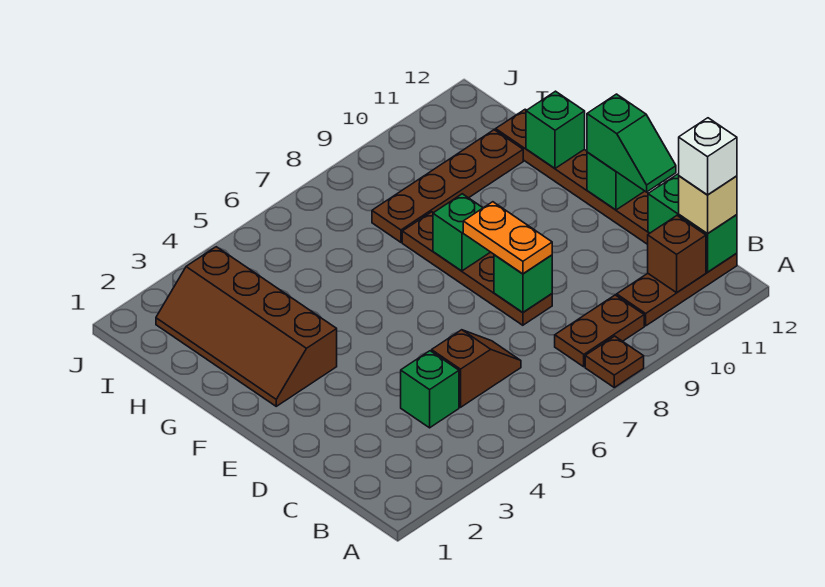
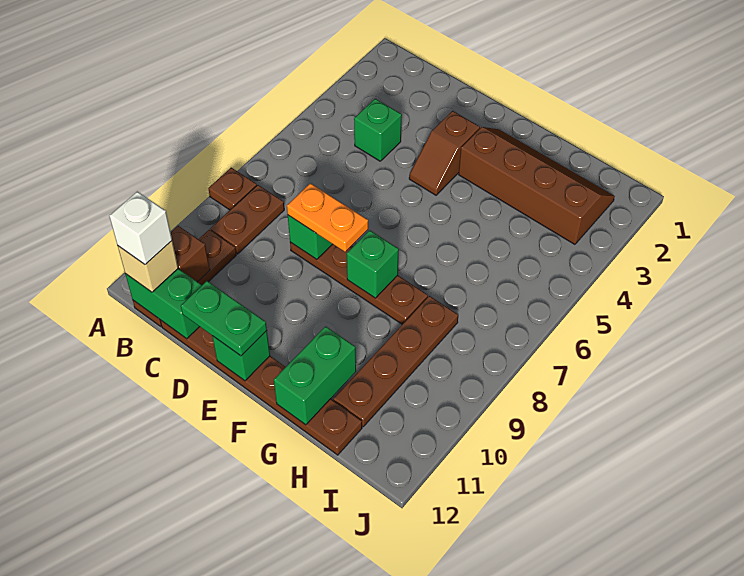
brown slope C5:C6 level 1 top 5 -> brown slope E3:E4 level 1 top 3
green slope D12:E12 level 3 top E -> green plate D12:E12 level 3
green brick G12 level 2 -> green brick G11:G12 level 2

